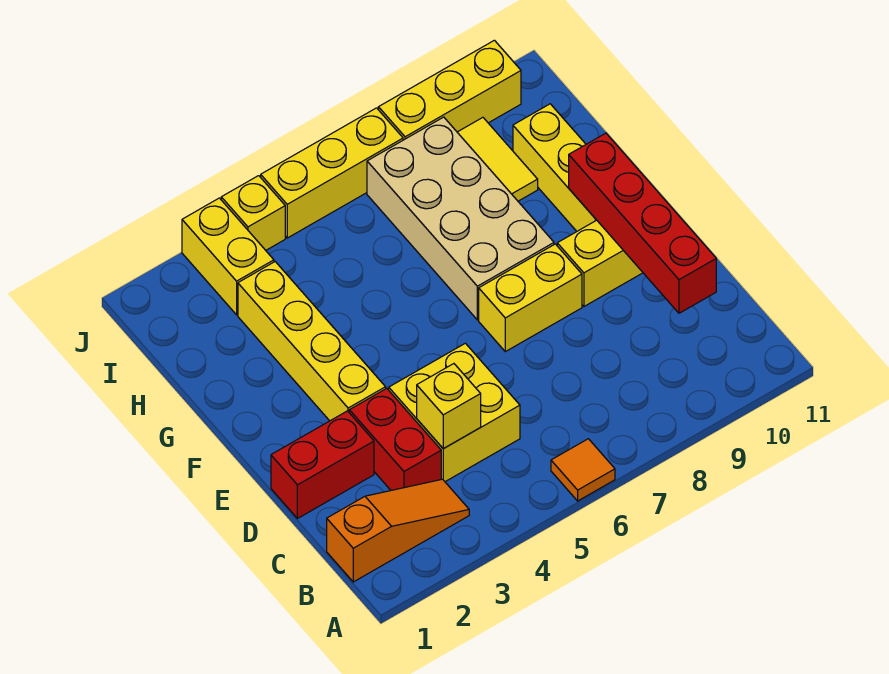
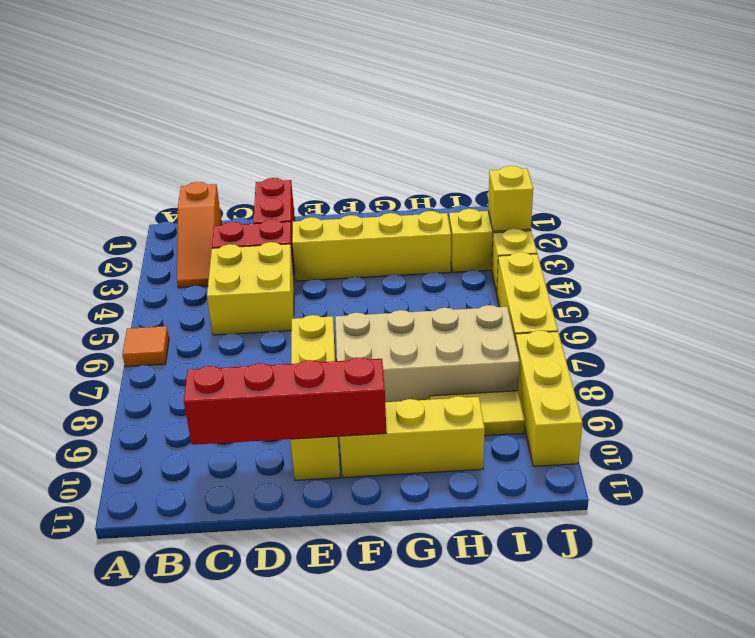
yellow brick C4 level 2 -> yellow brick J3 level 2

